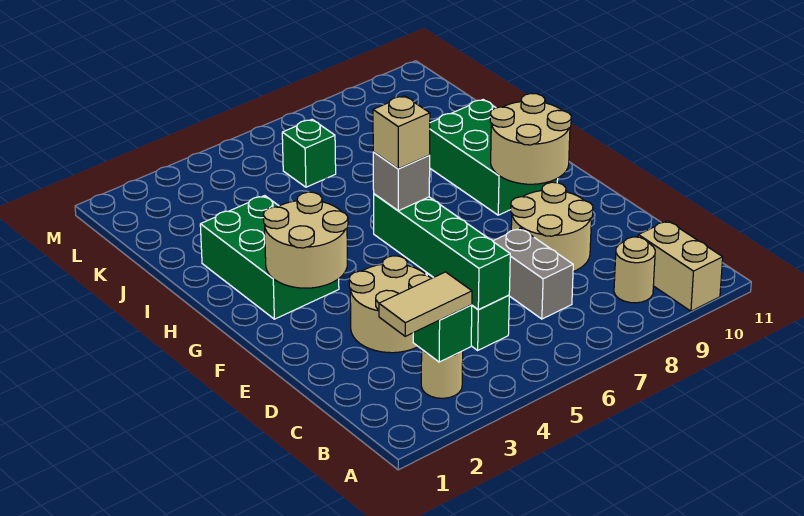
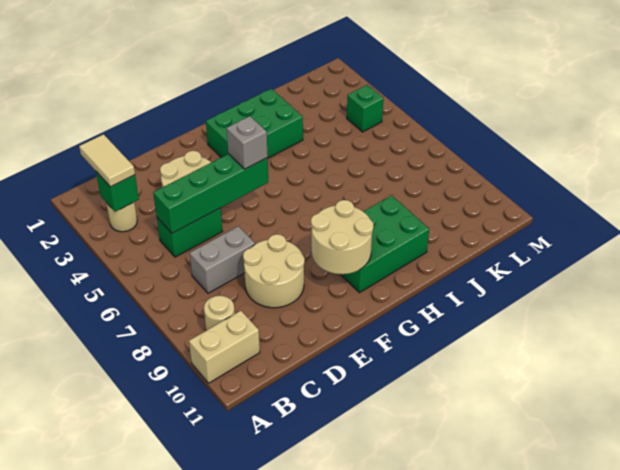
tan round brick F2:G3 level 2 -> none
tan brick F5 level 4 -> none
green brick K6 level 1 -> green brick L4 level 1

